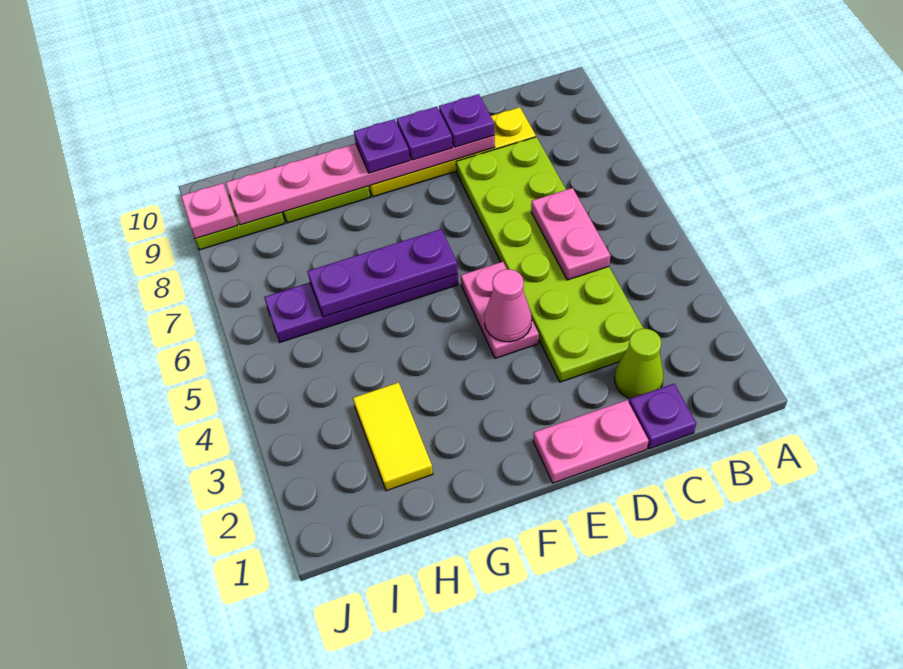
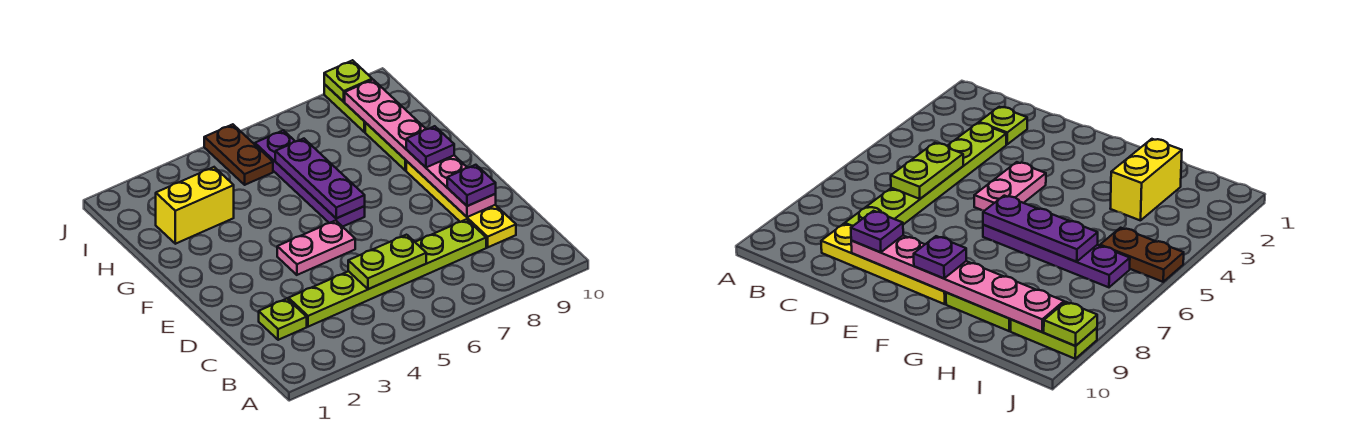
purple plate C1 level 1 -> none
lime cone C2 level 1 -> lime plate C2 level 1
lime plate C3:D8 level 1 -> lime plate C3:C8 level 1
pink plate C5:C6 level 2 -> lime plate C5:C6 level 2
pink plate D1:E1 level 1 -> none
pink cone E4 level 2 -> none
purple plate E9 level 3 -> none
yellow tile H2:H3 level 1 -> yellow brick H2:H3 level 1
none -> brown plate I5:J5 level 1
pink plate J9 level 2 -> lime plate J9 level 2

